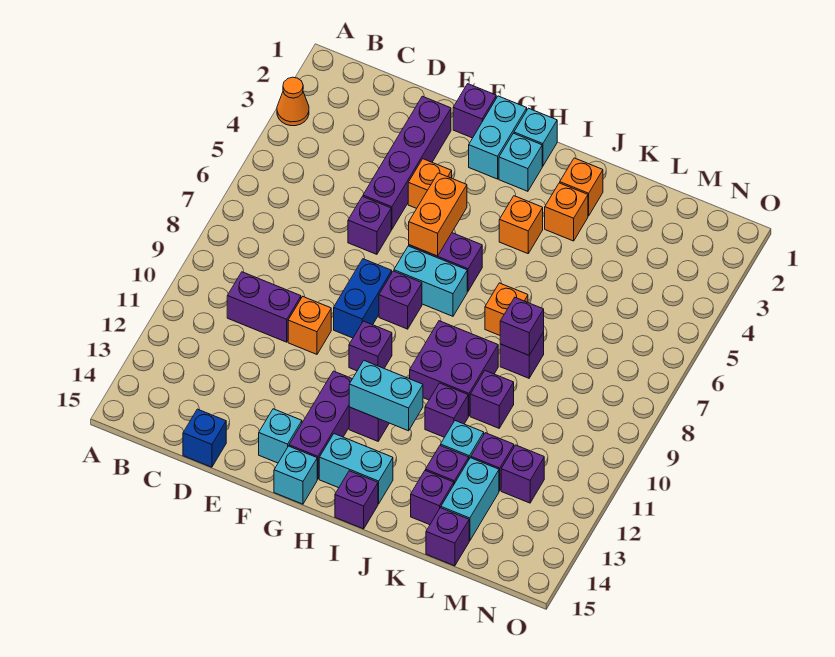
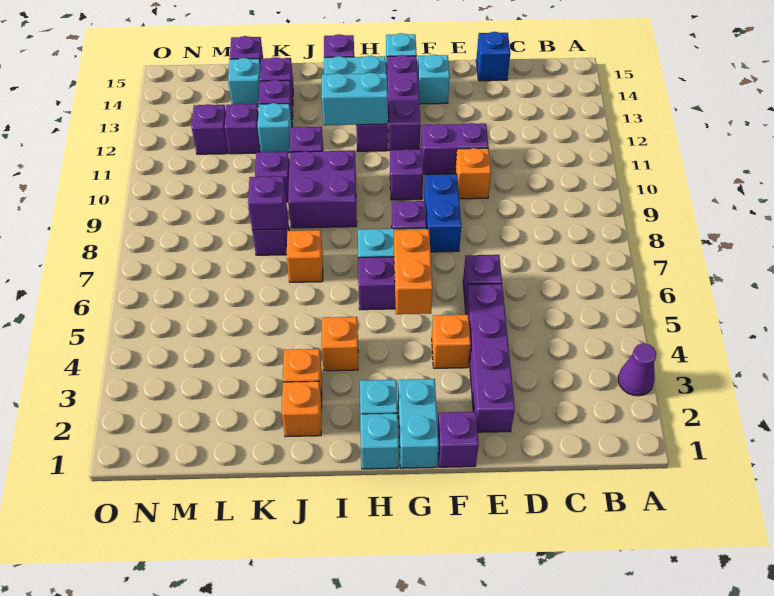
orange cone A3 level 1 -> purple cone A3 level 1
purple brick C10:D10 level 1 -> purple brick E11:F11 level 1
cyan brick L13:L14 level 1 -> cyan brick L14 level 1

